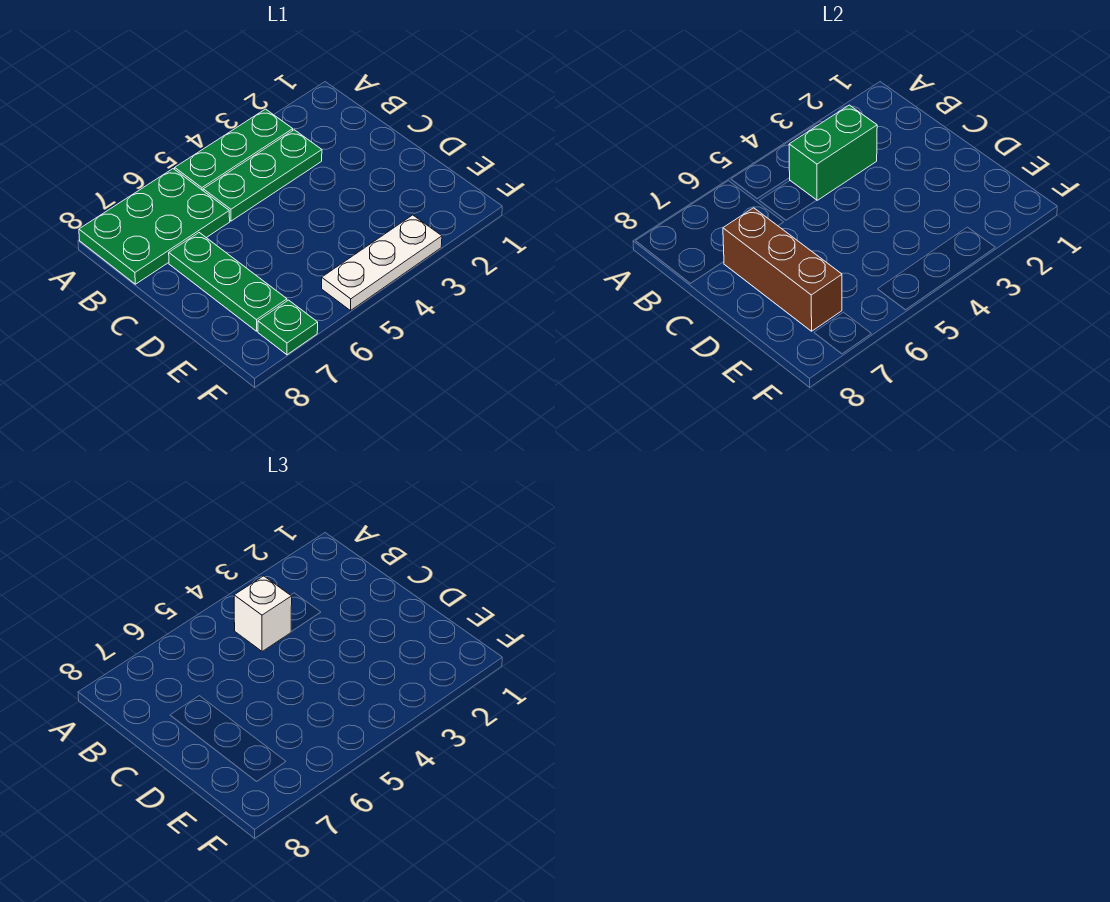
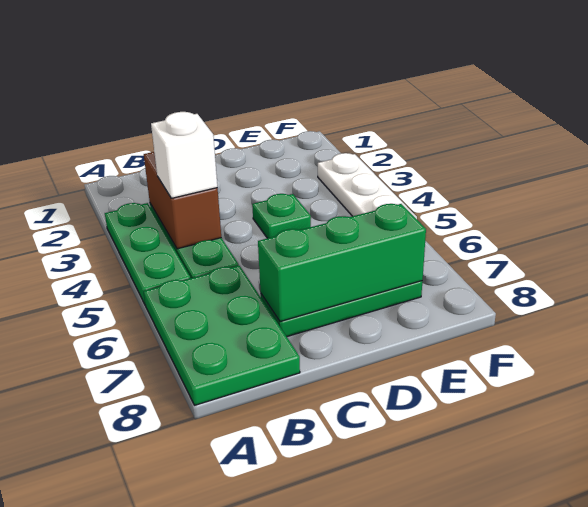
green brick B3:B4 level 2 -> brown brick B3:B4 level 2
brown brick C7:E7 level 2 -> green brick C7:E7 level 2
green plate F7 level 1 -> green plate D4 level 1

